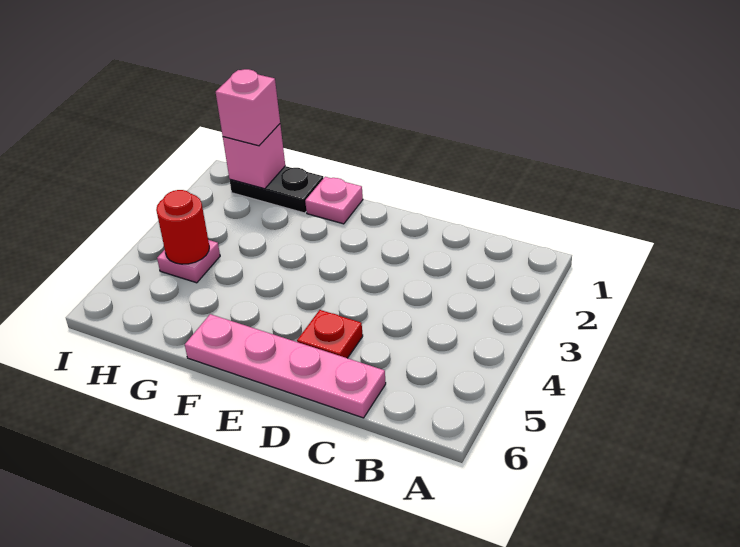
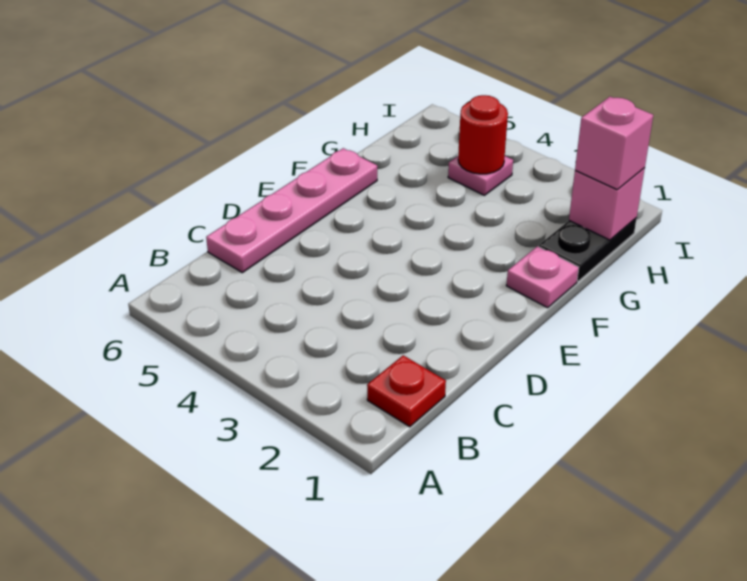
red plate D5 level 1 -> red plate B1 level 1

